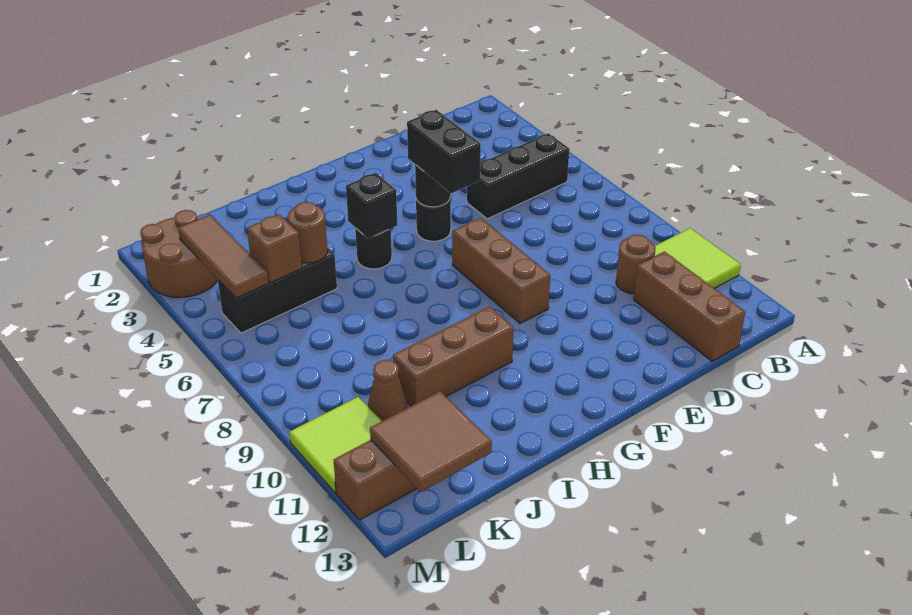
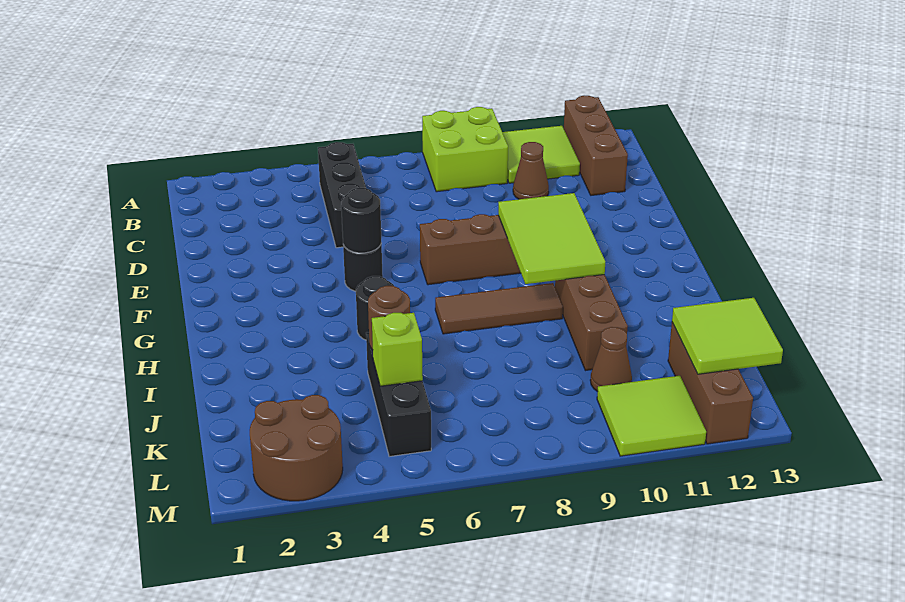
none -> lime brick A8:B9 level 1
brown round brick C10 level 1 -> brown cone C10 level 1
brown brick C11:C13 level 1 -> brown brick A12:C12 level 1
black brick F5:F6 level 3 -> none
none -> lime tile F9:H10 level 2
black brick H5 level 2 -> none
brown brick K5 level 2 -> lime brick K5 level 2
brown tile K12:L13 level 2 -> lime tile K12:L13 level 2
brown tile L3:L5 level 2 -> brown tile H7:H9 level 1

